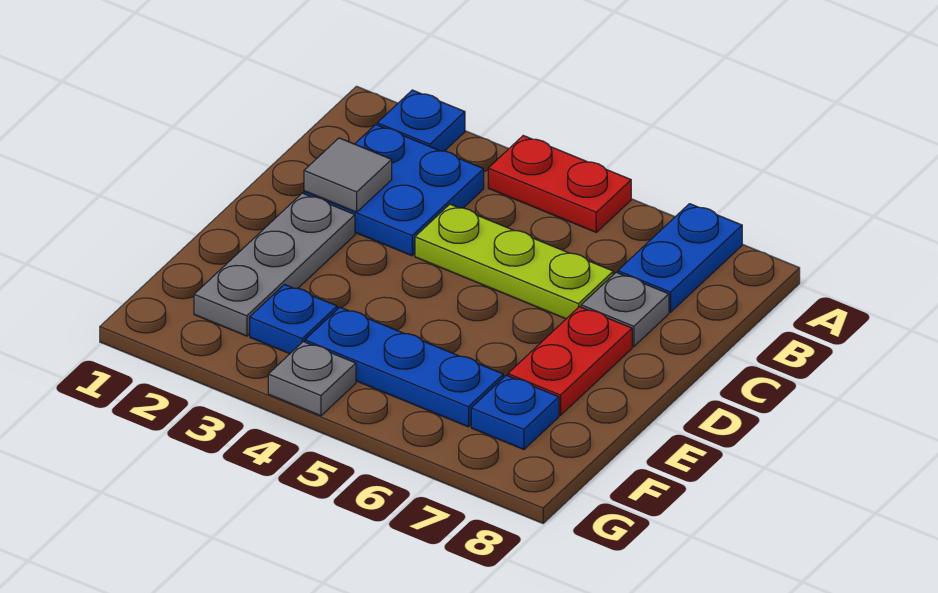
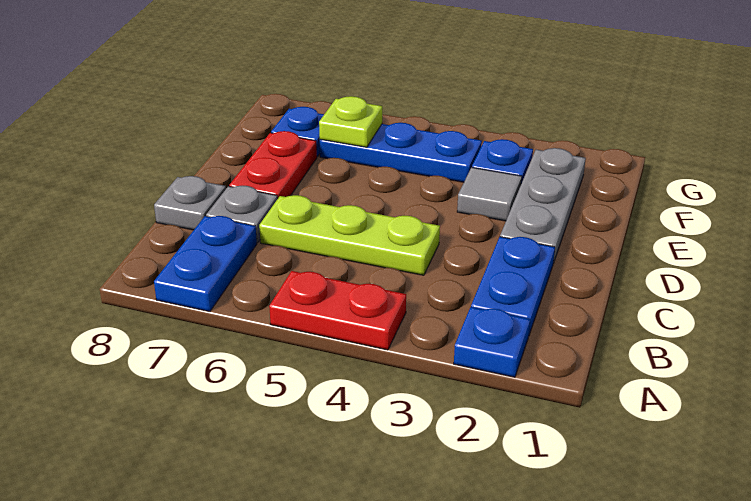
blue plate B2:C3 level 1 -> blue plate B2:C2 level 1
grey tile C2 level 2 -> grey tile E3 level 1
none -> lime plate F6 level 2
grey plate G4 level 1 -> grey plate C8 level 1

